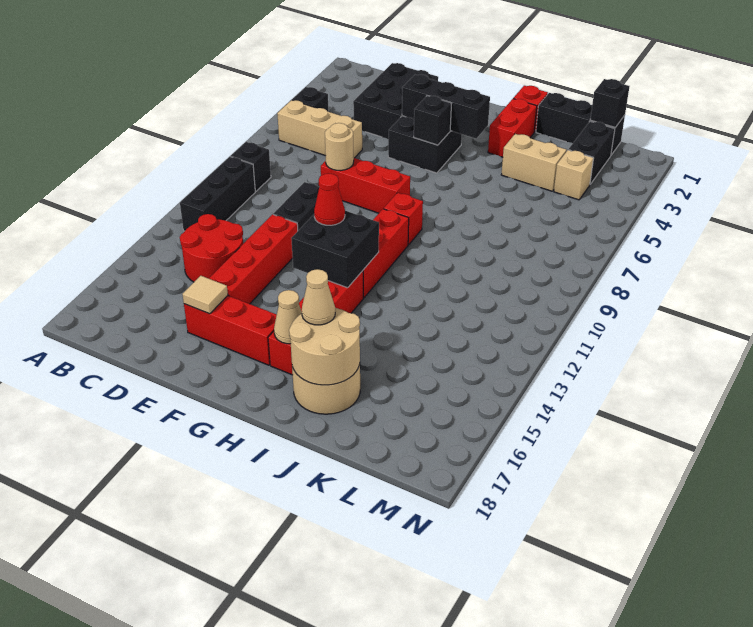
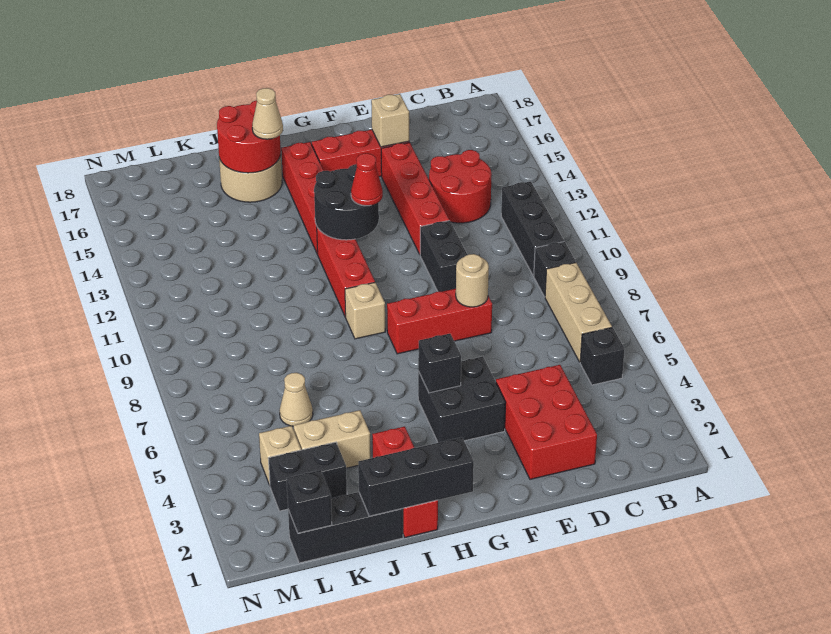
tan brick B6:D6 level 1 -> tan brick B6:B8 level 1
black brick D2:E4 level 1 -> red brick D2:E4 level 1
tan tile E16 level 2 -> tan brick E16 level 2
black brick F4:H4 level 2 -> black brick H1:J1 level 2
black brick G12:H13 level 2 -> black round brick G12:H13 level 2
red brick H9 level 1 -> tan brick H9 level 1
tan cone H16 level 2 -> tan cone K6 level 1
tan round brick I16:J17 level 2 -> red round brick I16:J17 level 2
black brick L2:L3 level 1 -> black brick K3:L3 level 1

